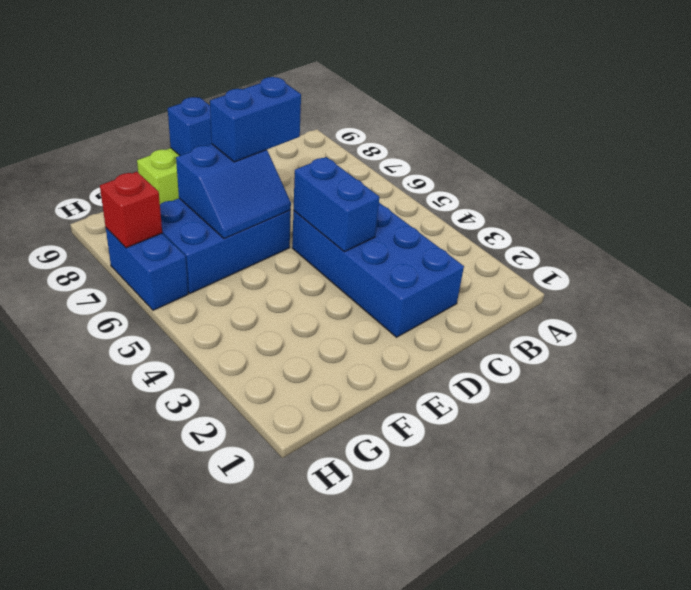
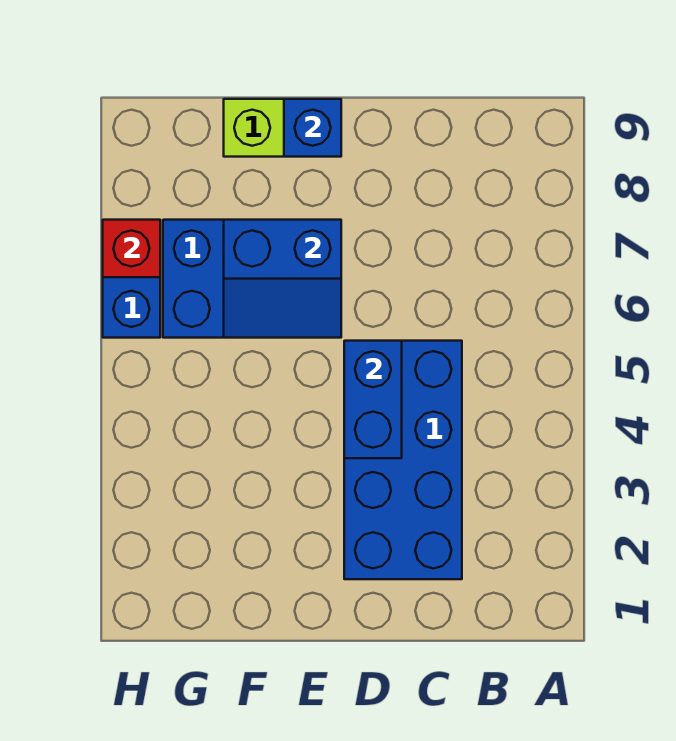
blue brick D7:E7 level 3 -> none

